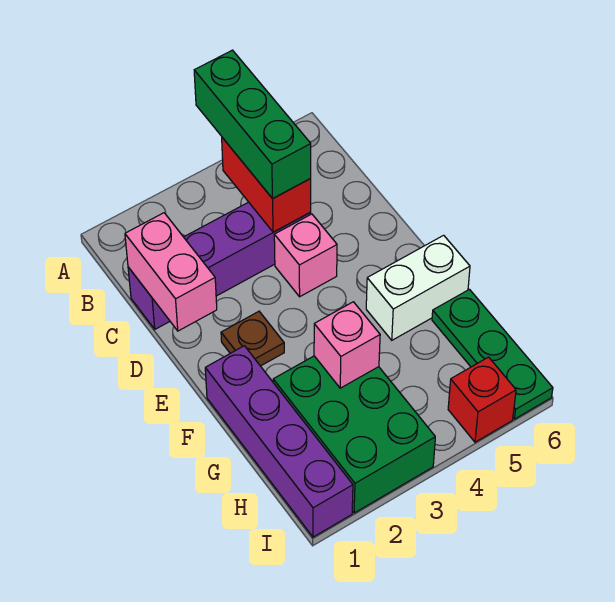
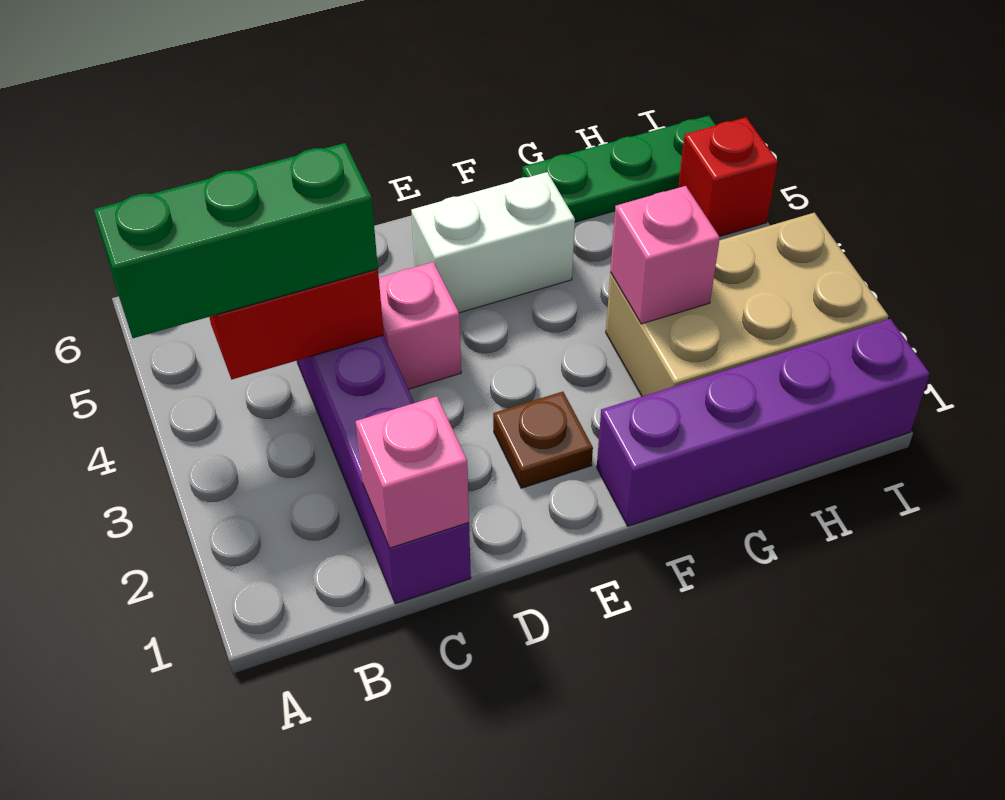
pink brick C1:D1 level 2 -> pink brick C1 level 2
white brick F5:F6 level 1 -> white brick E5:F5 level 1
green brick G2:I3 level 1 -> tan brick G2:I3 level 1

